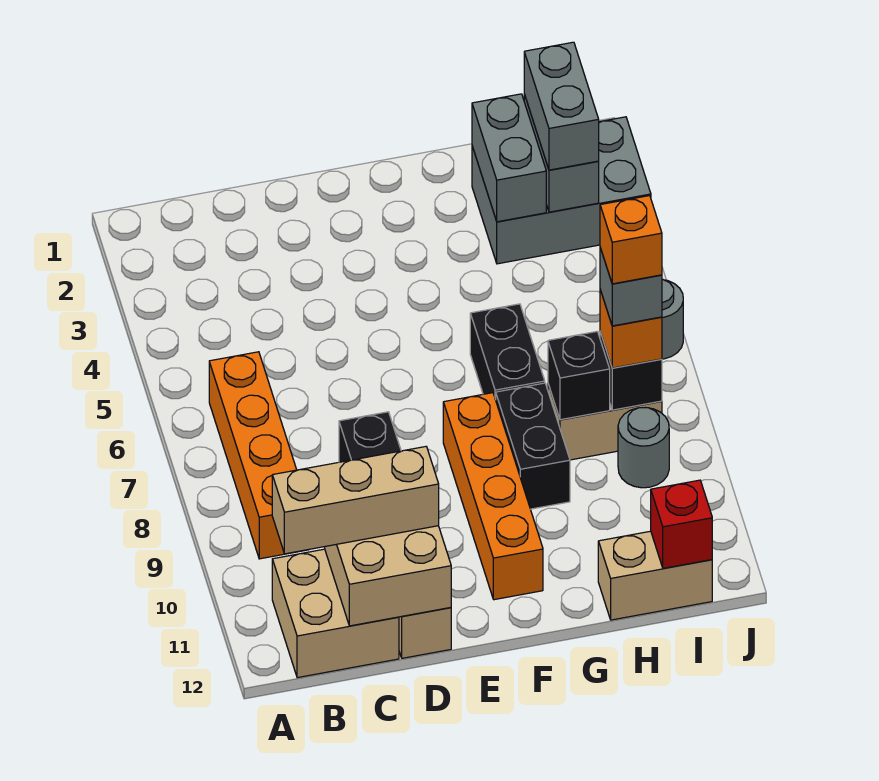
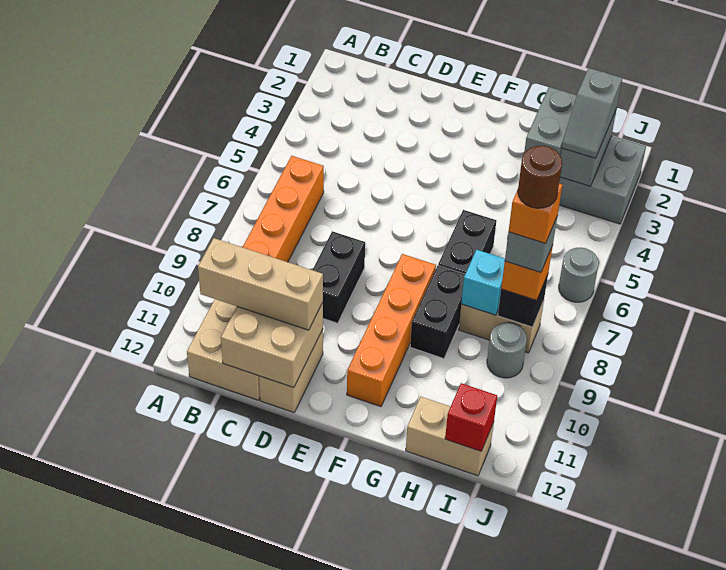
black brick H8 level 2 -> cyan brick H8 level 2
grey brick I2:I3 level 3 -> grey slope I2:I3 level 3 top 2
none -> brown round brick I8 level 6

